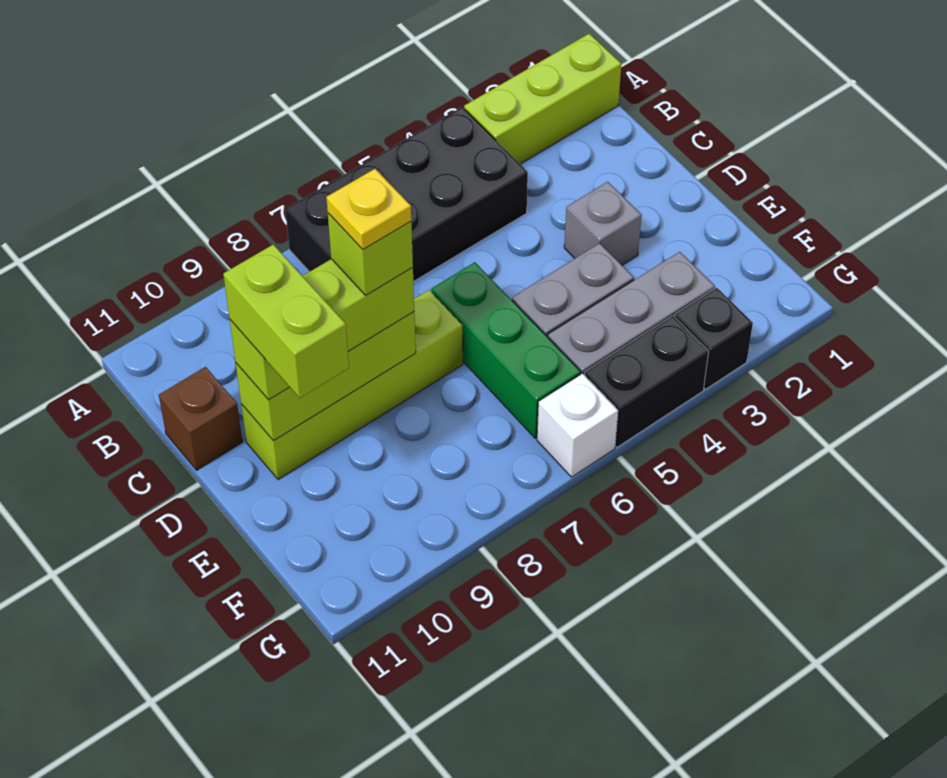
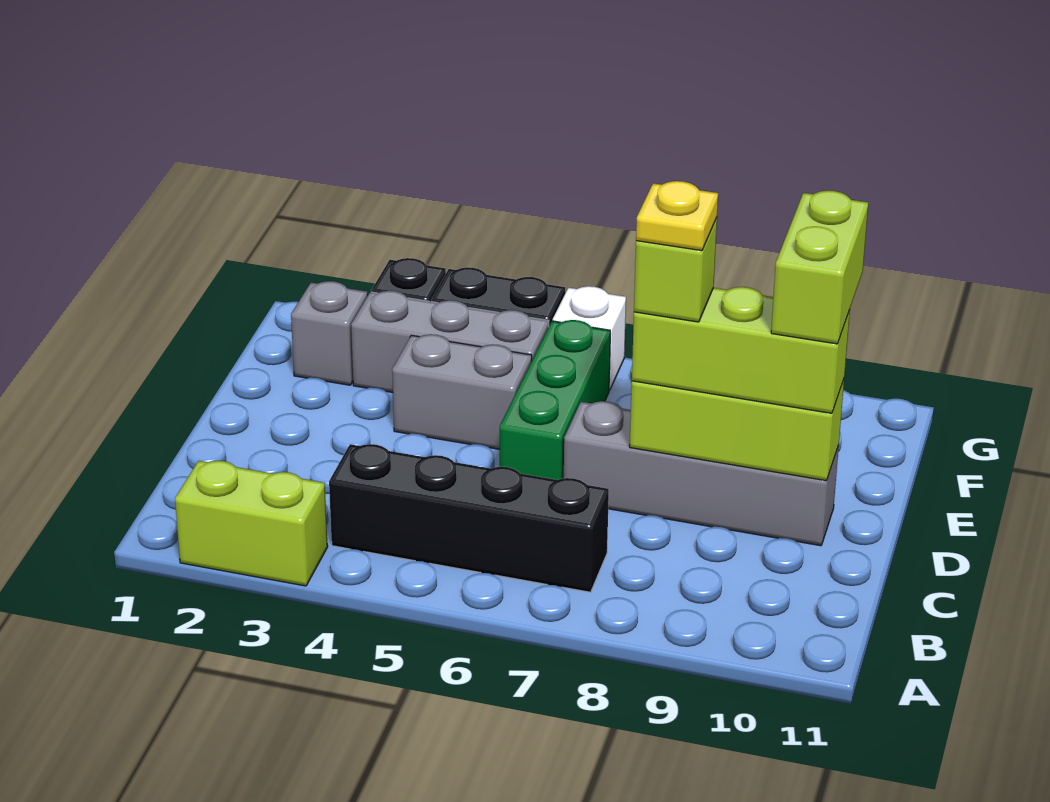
lime brick A1:A3 level 1 -> lime brick A2:A3 level 1
black brick A4:B7 level 1 -> black brick B4:B7 level 1
brown brick C11 level 1 -> none
grey brick D3 level 1 -> grey brick F2 level 1
lime brick D7:D10 level 1 -> grey brick D7:D10 level 1

